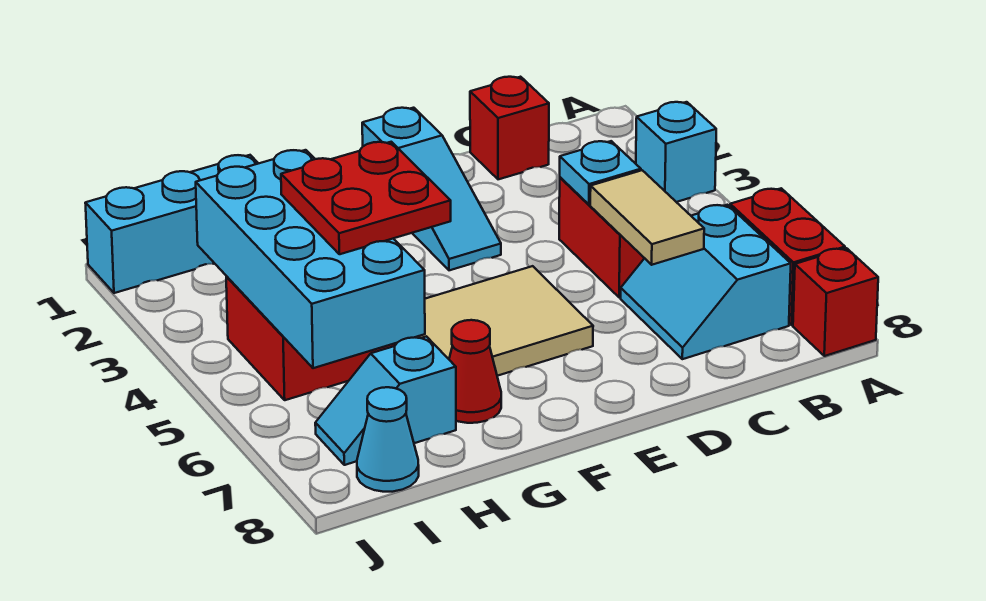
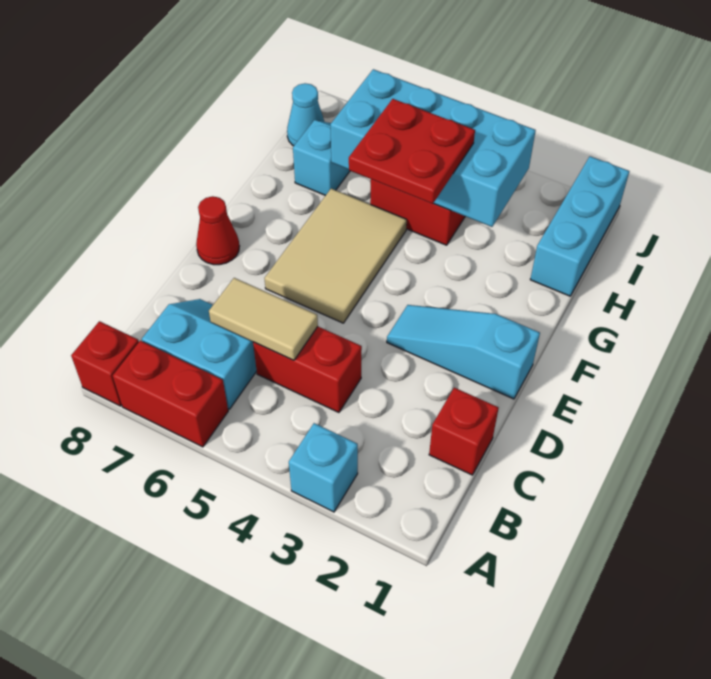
cyan plate C4 level 2 -> none
red cone G7 level 1 -> red cone E8 level 1

